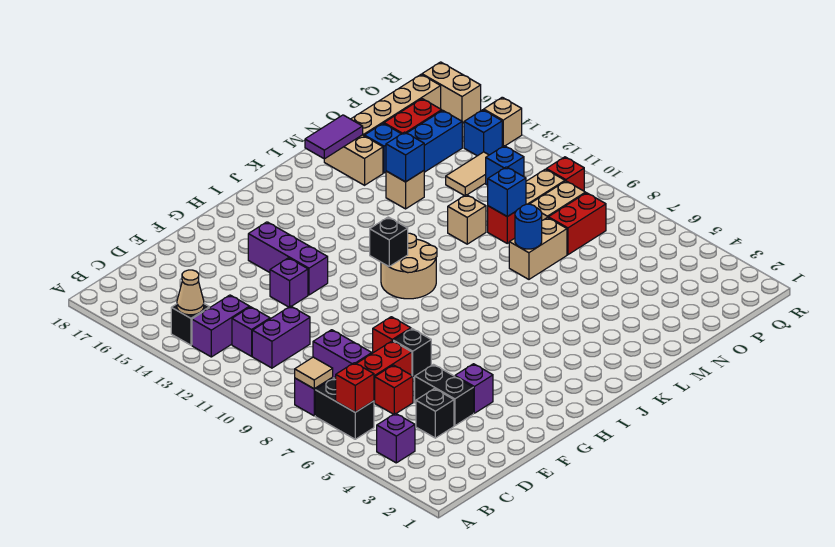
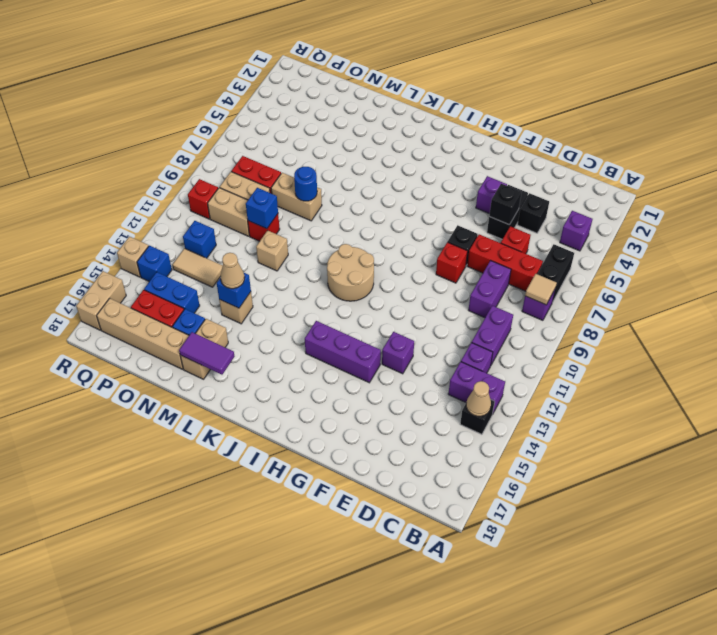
red brick B6 level 2 -> none
purple brick C11:D11 level 1 -> purple brick C10:C11 level 1
purple brick G13:G15 level 1 -> purple brick G14:I14 level 1
black brick I11 level 2 -> black brick E5 level 2
none -> tan cone M14 level 3

